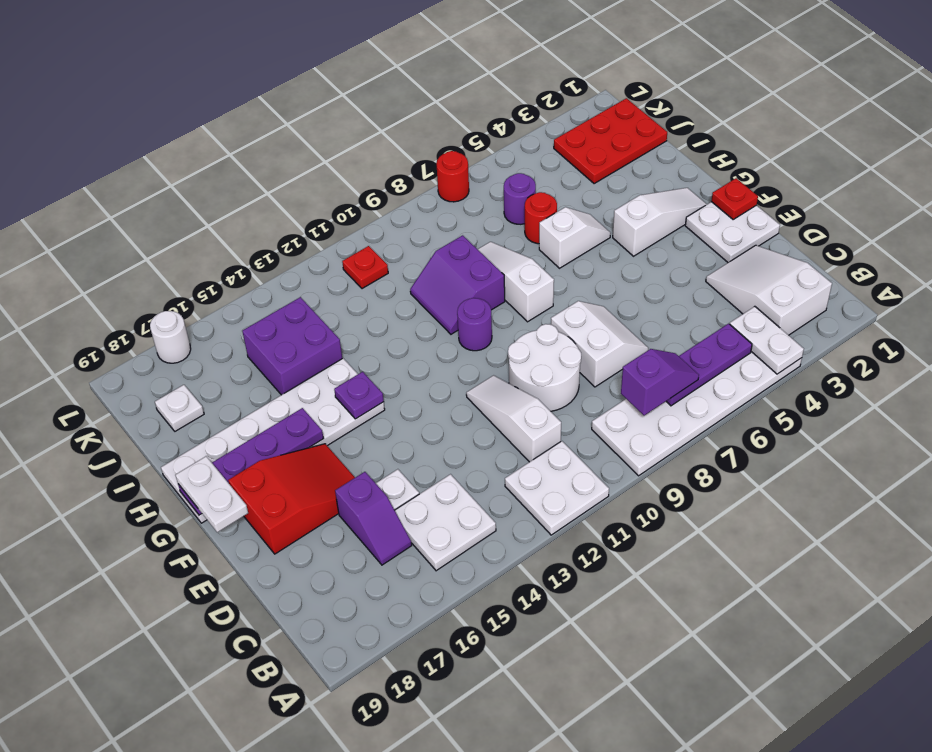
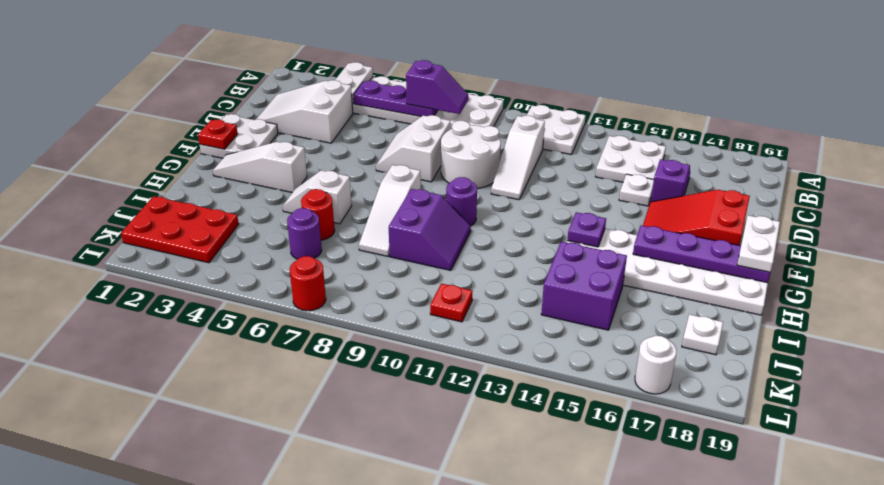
white slope B2:D3 level 1 top B -> white slope C2:D4 level 1 top 4
purple slope B7:B8 level 3 top 8 -> purple slope B7:B8 level 3 top 7

